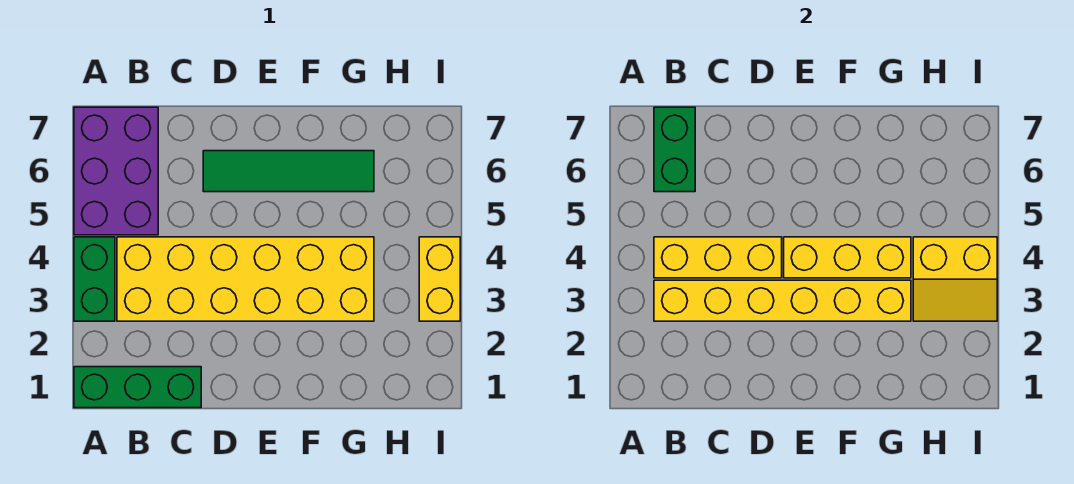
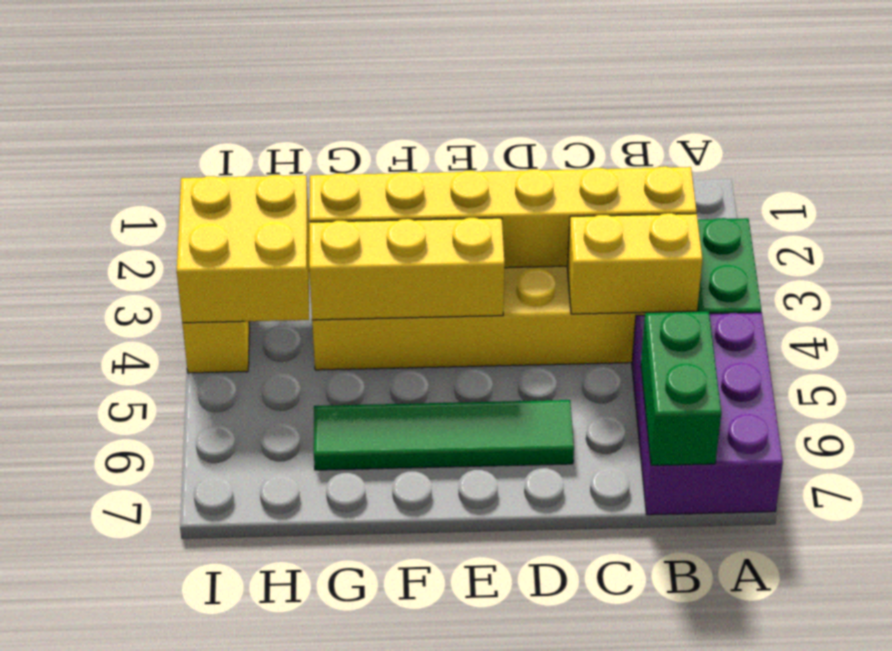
green brick A1:C1 level 1 -> none
yellow brick B4:D4 level 2 -> yellow brick B4:C4 level 2
yellow slope H3:I4 level 2 top 4 -> yellow brick H3:I4 level 2

